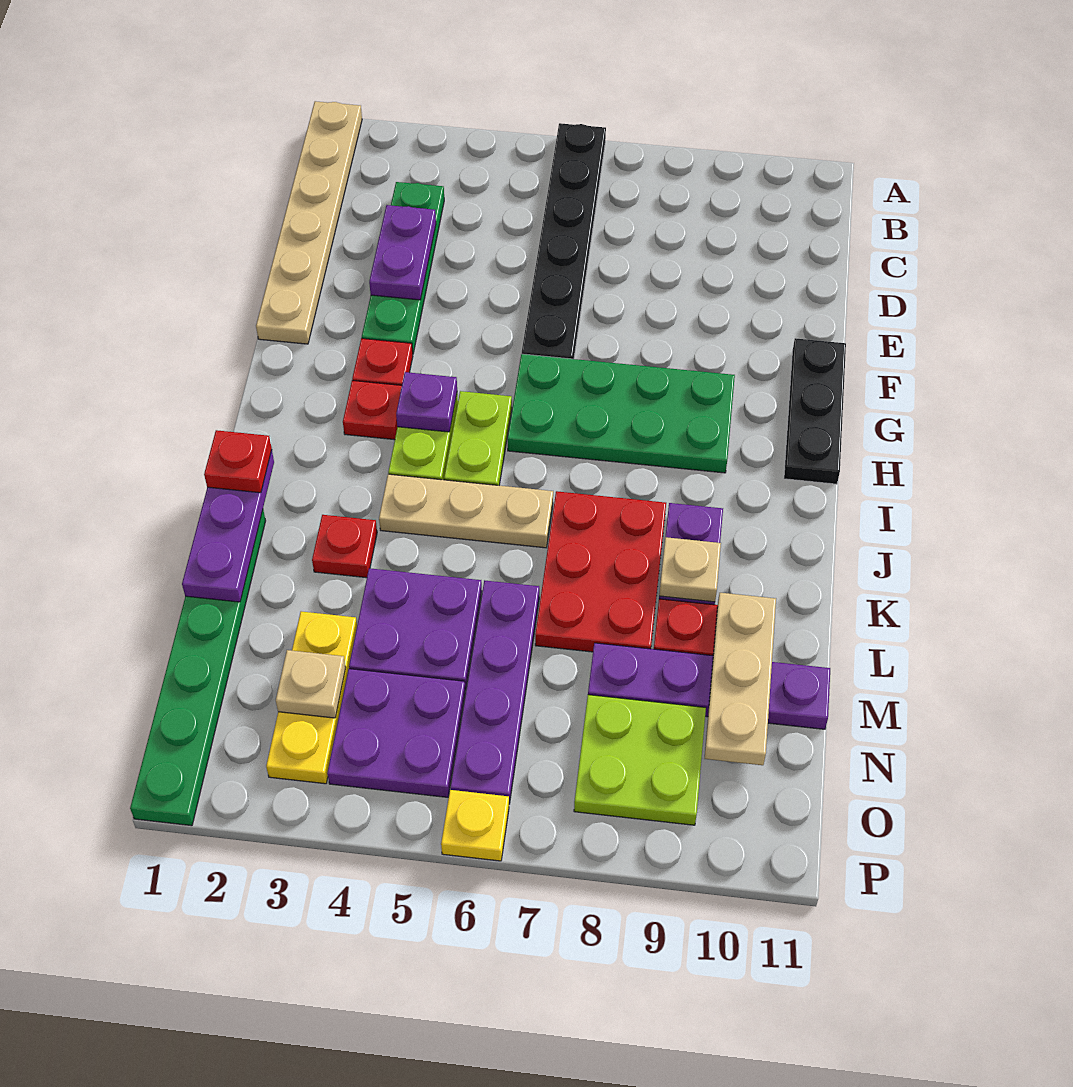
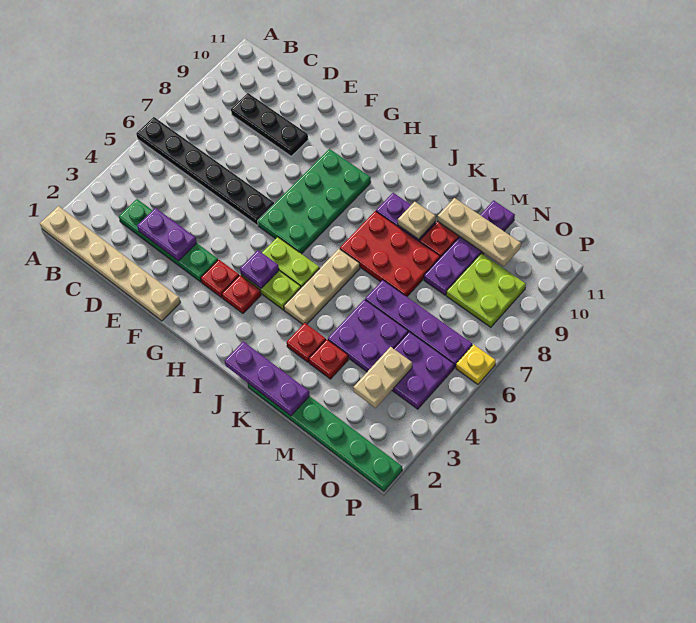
black plate F11:H11 level 1 -> black plate C9:E9 level 1
red plate J1 level 3 -> red plate L3 level 1
yellow plate M3:O3 level 1 -> none
tan plate N3 level 2 -> tan plate N3:N4 level 2

